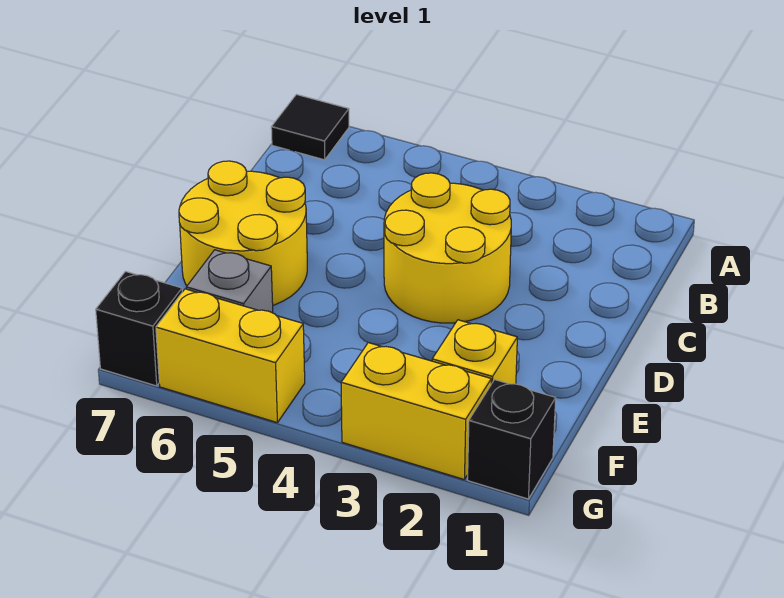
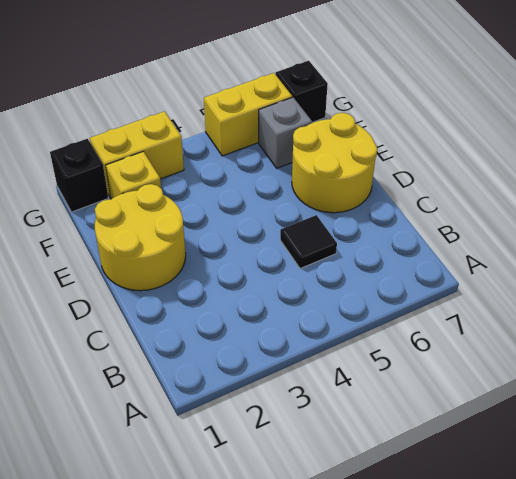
black tile A7 level 1 -> black tile C5 level 1
yellow round brick C3:D4 level 1 -> yellow round brick D1:E2 level 1

